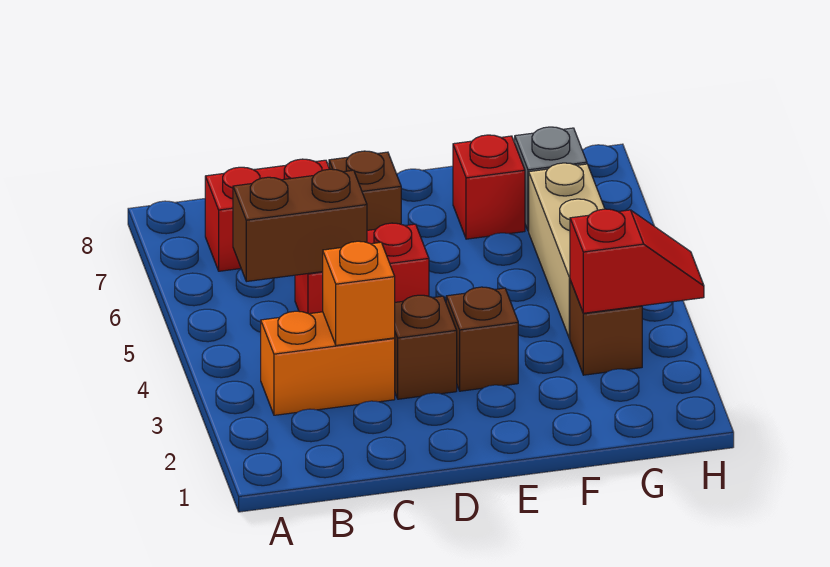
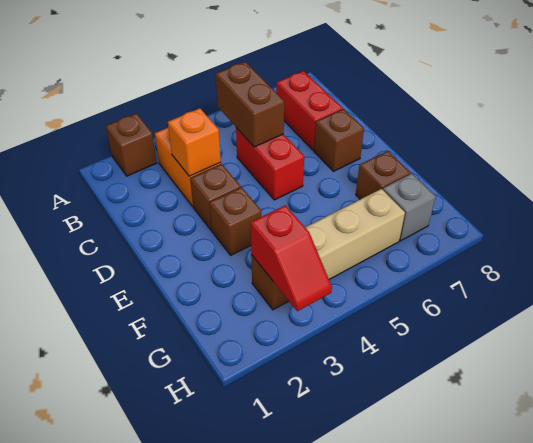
none -> brown brick A2 level 1
red brick F7 level 1 -> brown brick F7 level 1

